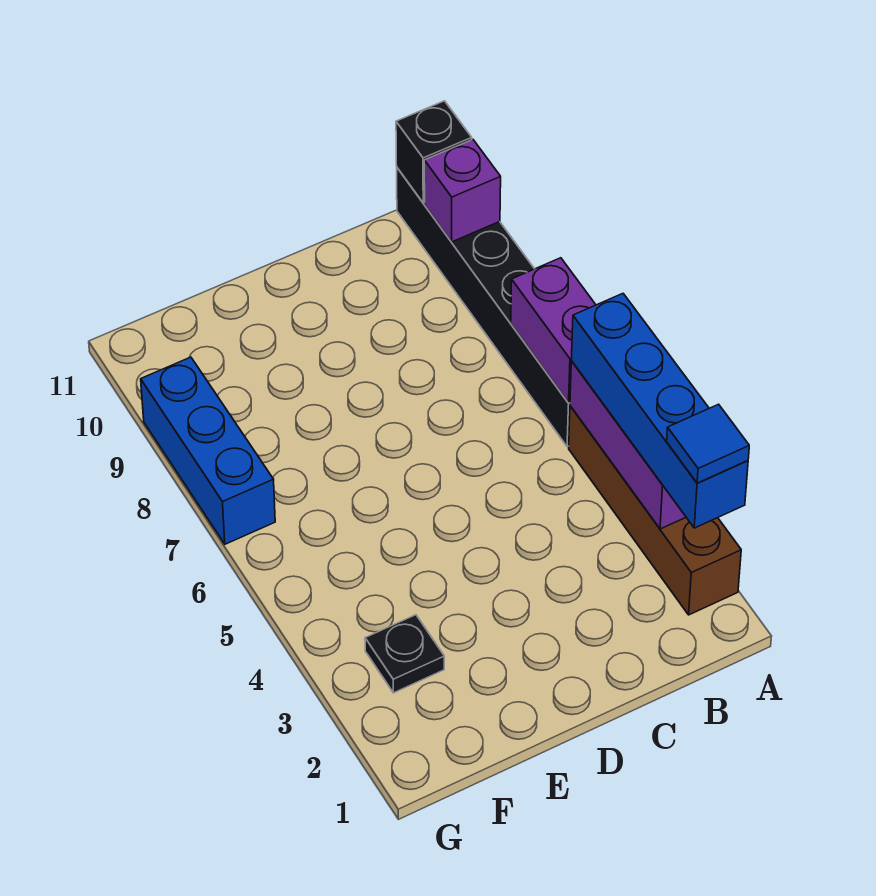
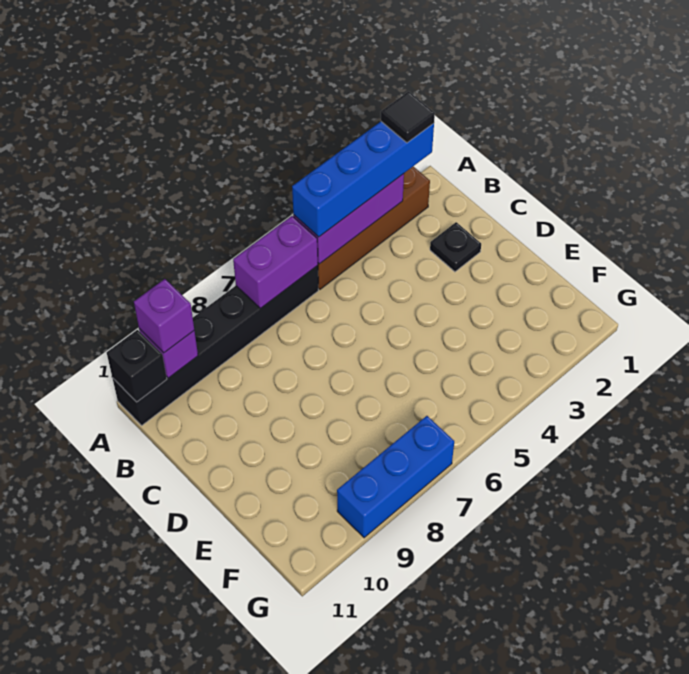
blue tile A2 level 4 -> black tile A2 level 4
none -> purple brick A10 level 3
black plate F3 level 1 -> black plate C2 level 1

